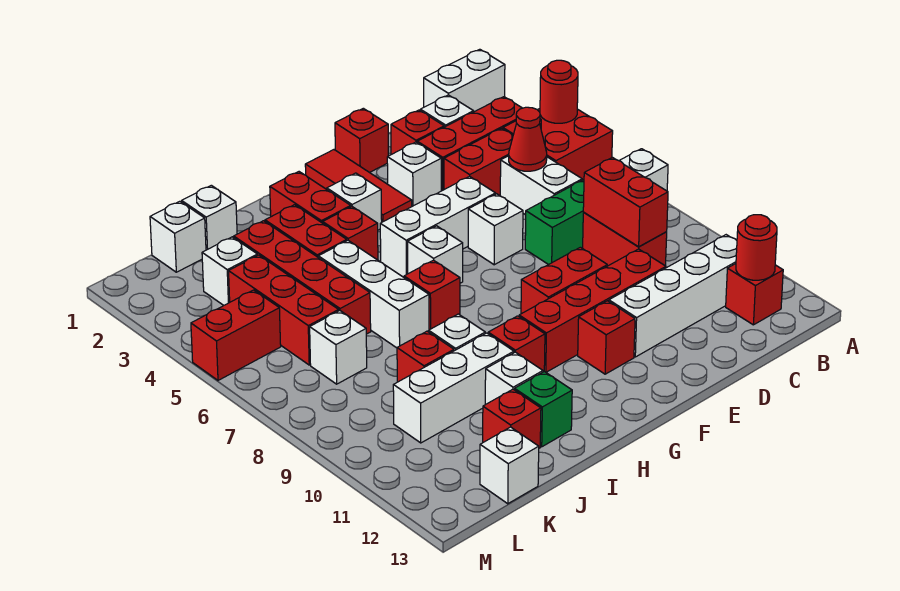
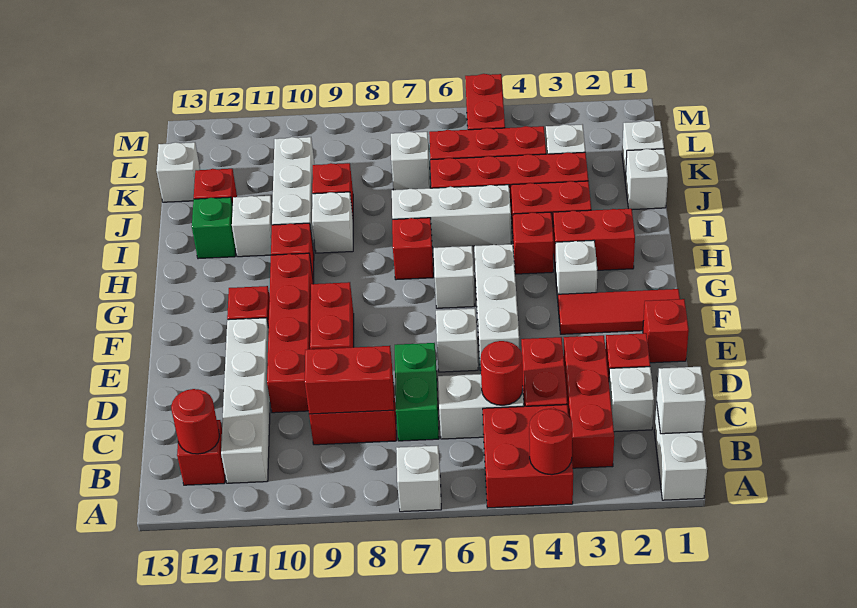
red cone C5 level 2 -> red round brick C5 level 2
white brick E3 level 1 -> white brick B1 level 2

